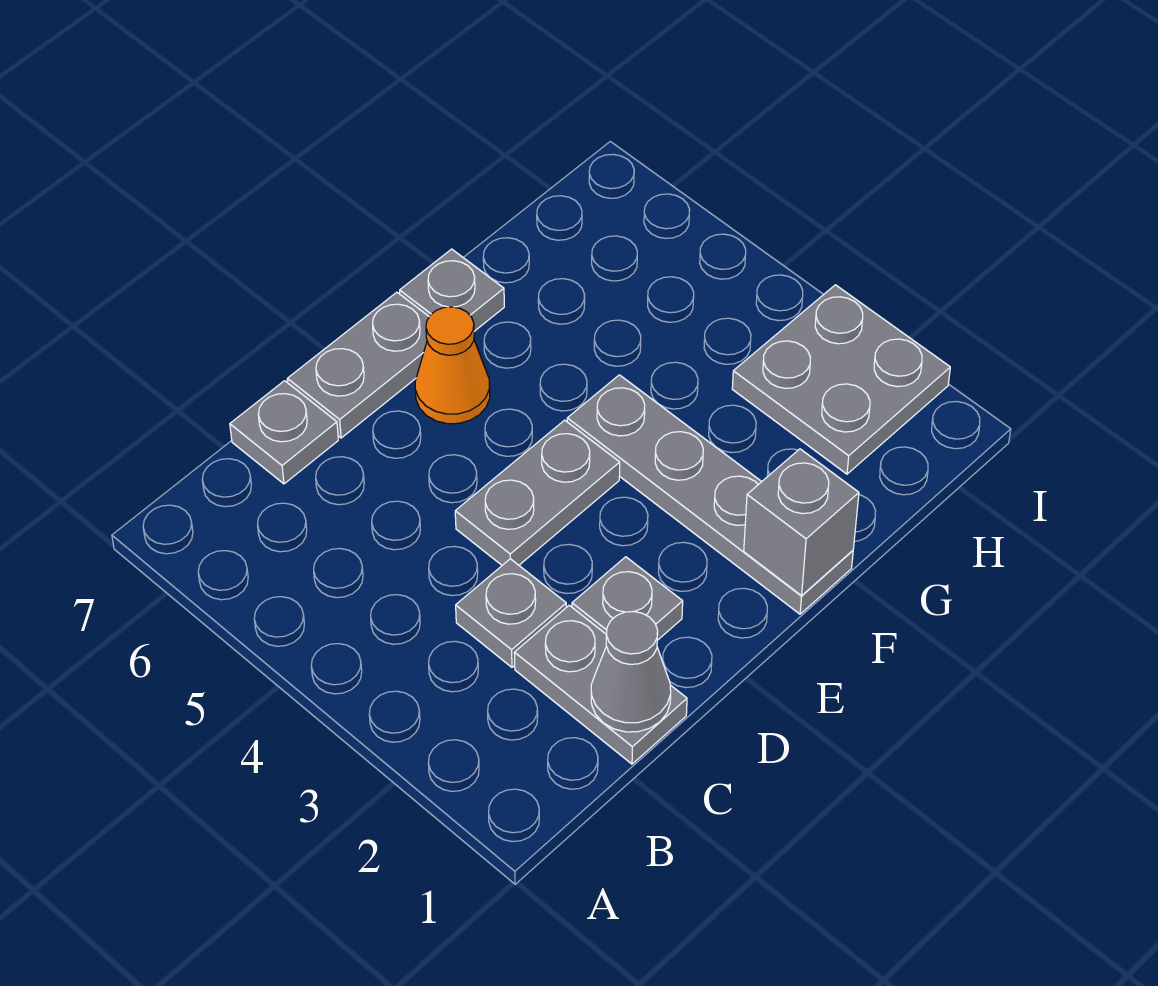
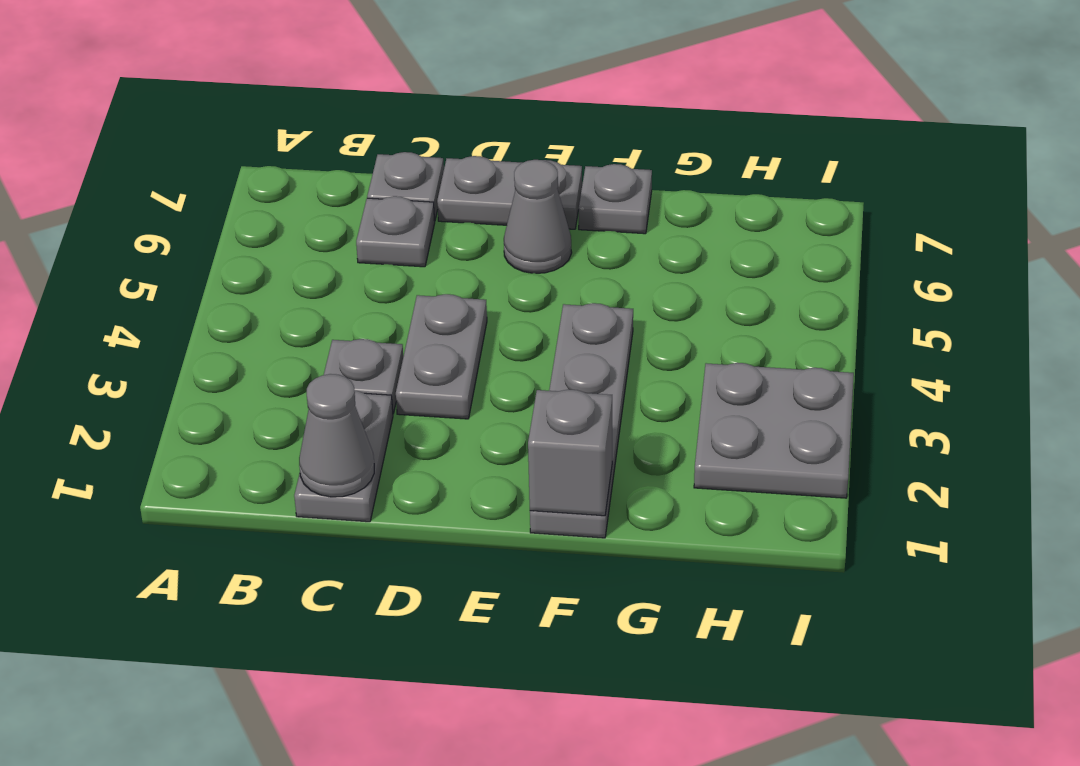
grey plate D2 level 1 -> grey plate C6 level 1
grey plate D4:E4 level 1 -> grey plate D3:D4 level 1
orange cone E6 level 1 -> grey cone E6 level 1

